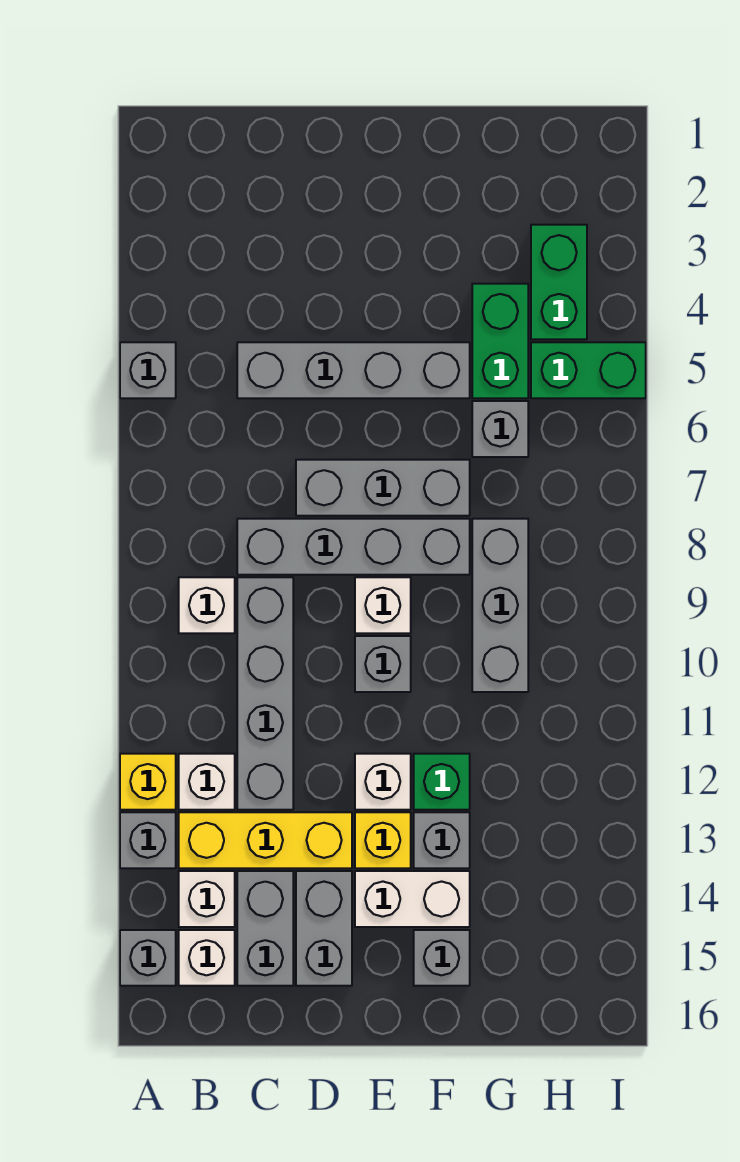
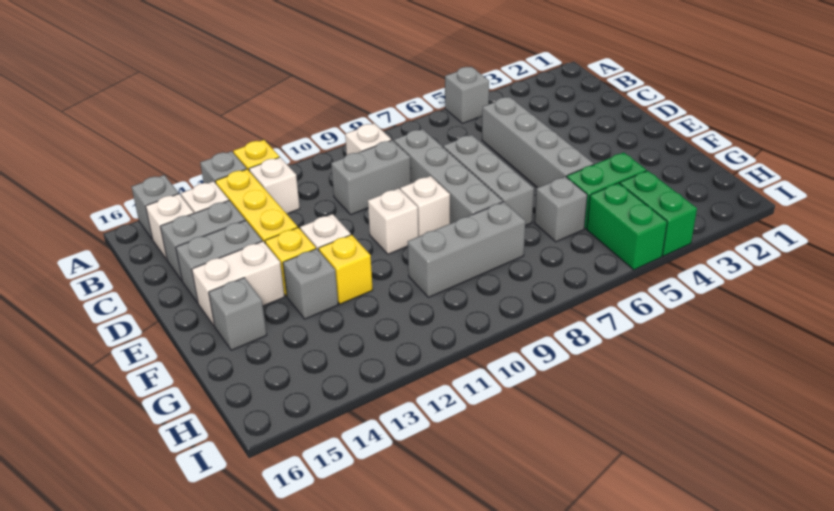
grey brick C9:C12 level 1 -> grey brick C9:C10 level 1
grey brick E10 level 1 -> white brick E10 level 1
white brick E14:F14 level 1 -> white brick E14:E15 level 1
green brick F12 level 1 -> yellow brick F12 level 1
green brick H3:H4 level 1 -> green brick H4:I4 level 1

